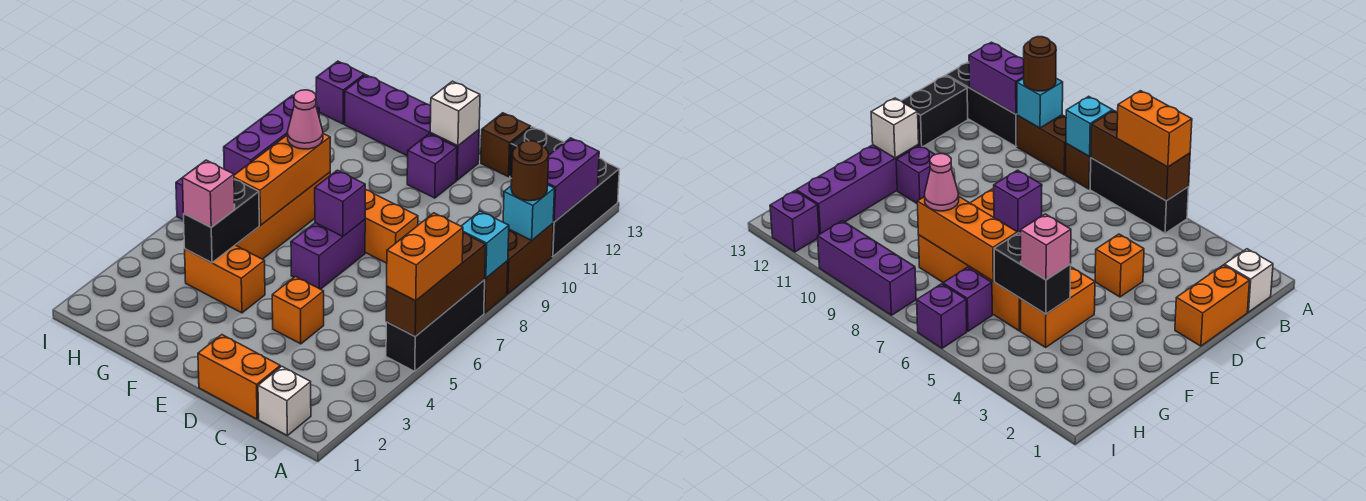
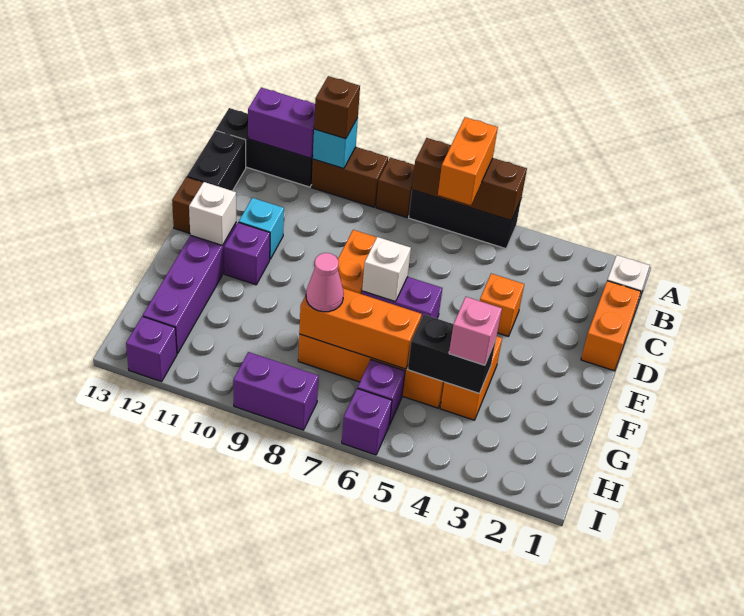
orange brick A5:A6 level 3 -> orange brick A6:B6 level 3
cyan brick A8 level 2 -> cyan brick D11 level 1
brown round brick A10 level 3 -> brown brick A10 level 3
purple brick E7 level 2 -> white brick E7 level 2
purple brick I8:I10 level 1 -> purple brick I8:I9 level 1

